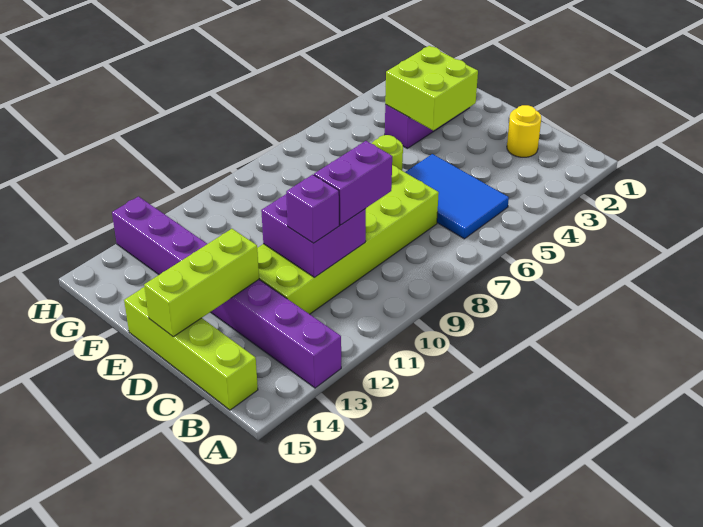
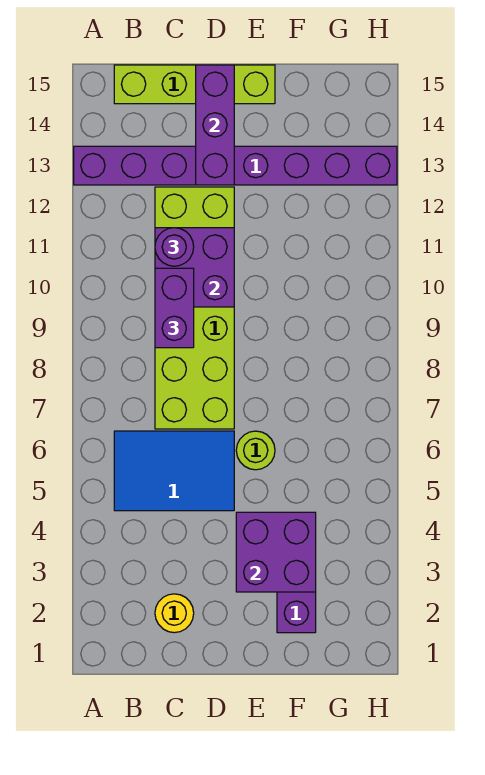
purple brick C11 level 3 -> purple round brick C11 level 3
lime brick D13:D15 level 2 -> purple brick D13:D15 level 2
lime brick E3:F4 level 2 -> purple brick E3:F4 level 2

